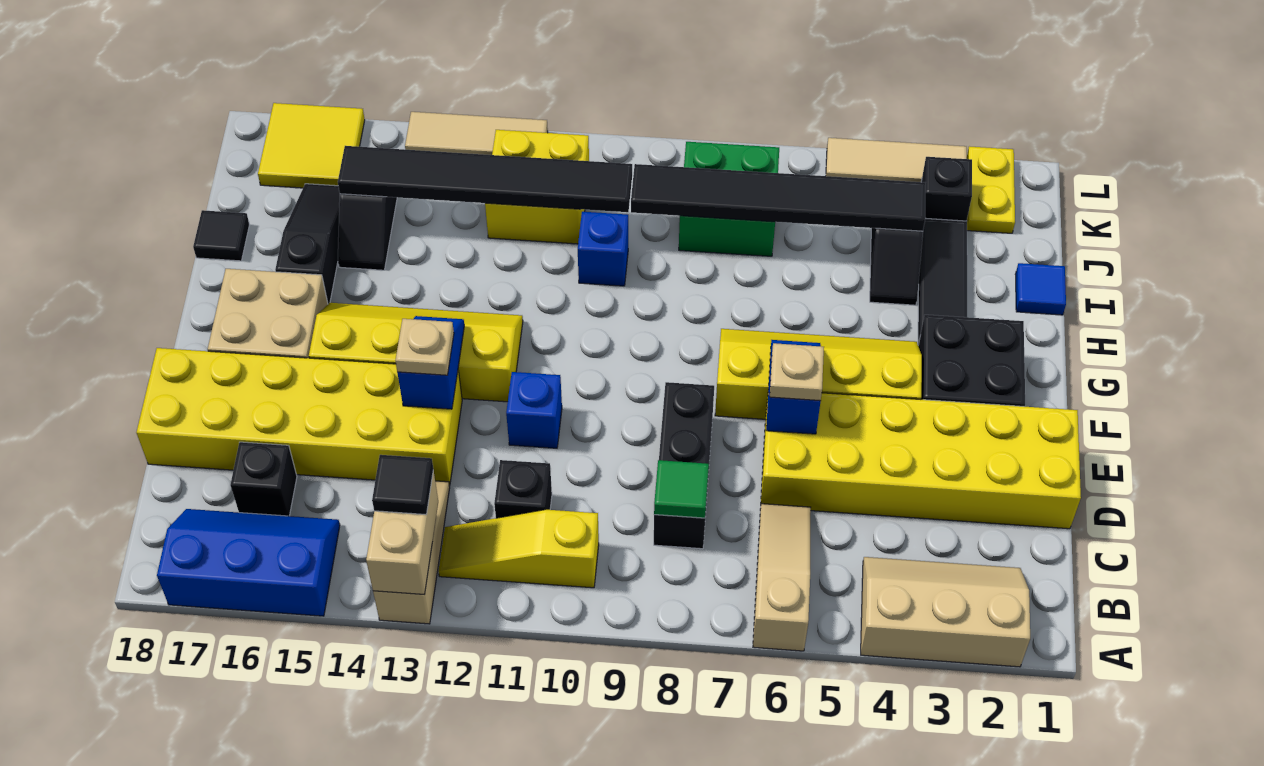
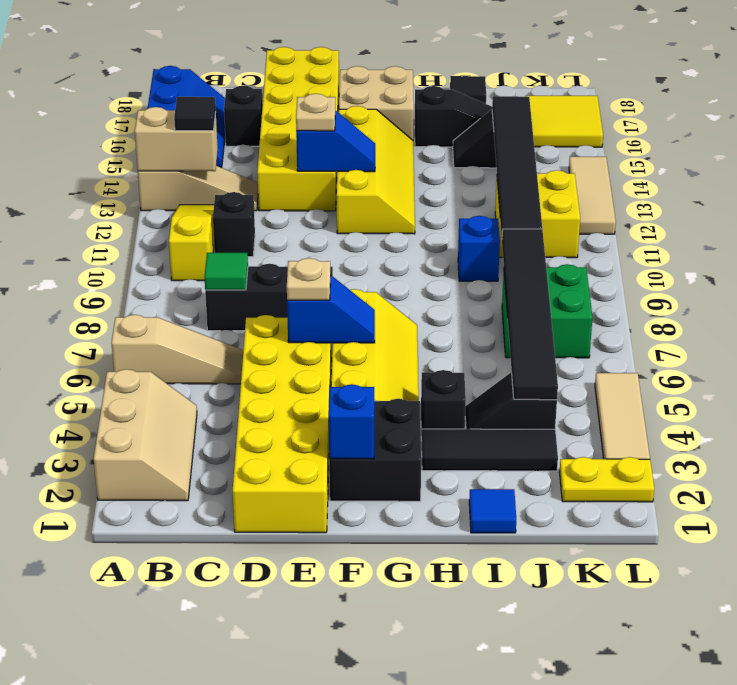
blue brick E11 level 1 -> blue brick F2 level 2
black brick K3 level 1 -> black brick H4 level 1

